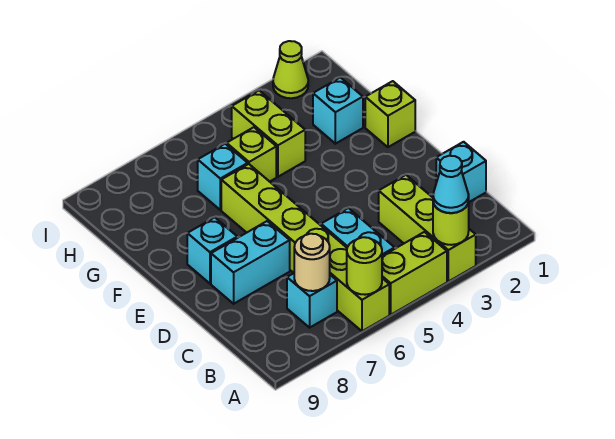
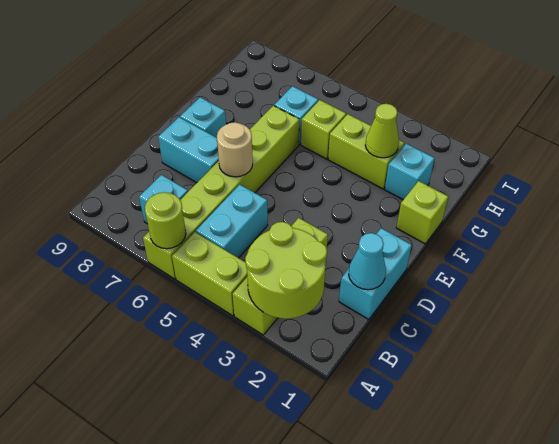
lime round brick A3 level 2 -> lime round brick A2:B3 level 2
cyan cone A3 level 3 -> cyan cone C1 level 2
tan round brick B7 level 2 -> tan round brick D6 level 2
cyan brick C1 level 1 -> cyan brick C1:D1 level 1
lime brick G4:H4 level 1 -> lime brick G3:G4 level 1
lime cone I2 level 1 -> lime cone G3 level 2

